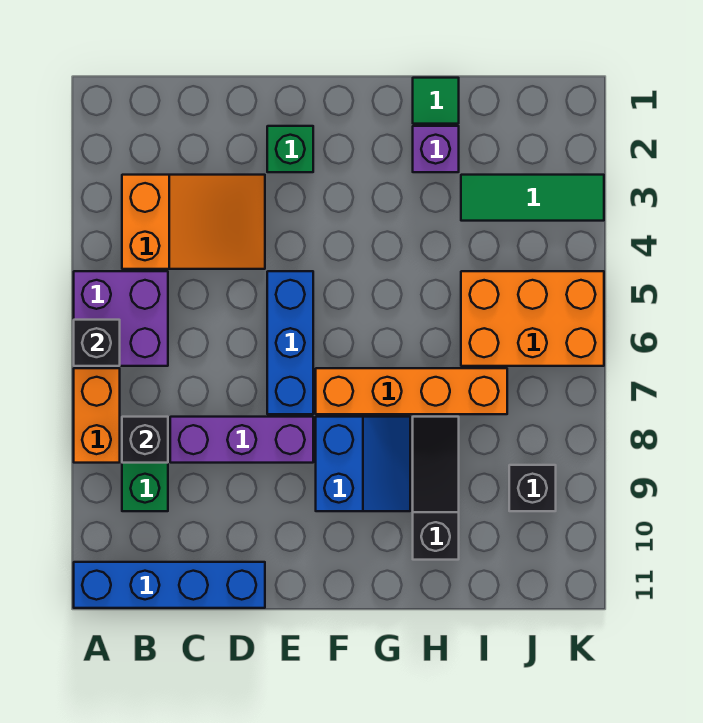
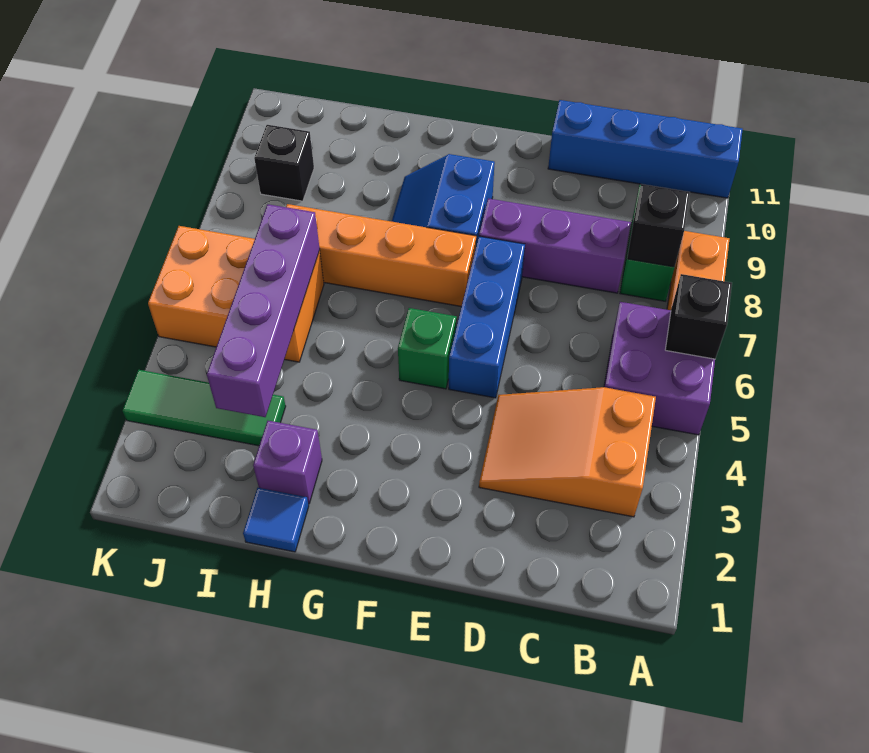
green brick E2 level 1 -> green brick F5 level 1
green tile H1 level 1 -> blue tile H1 level 1
black slope H8:H10 level 1 top 10 -> none
none -> purple brick I3:I6 level 2

